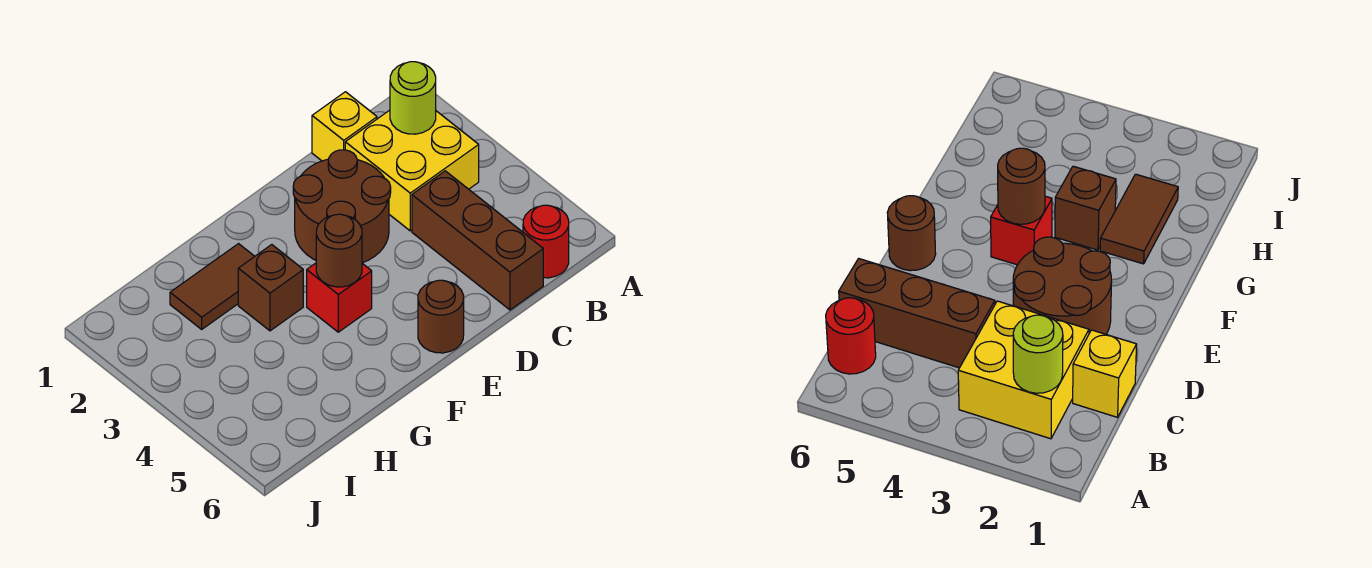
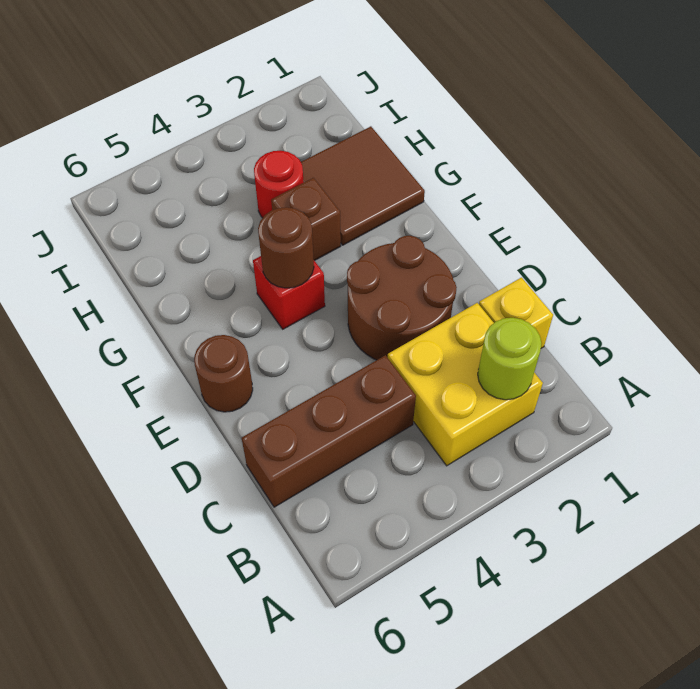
red round brick B6 level 1 -> red round brick H3 level 1
brown tile G2:H2 level 1 -> brown tile G1:H2 level 1

